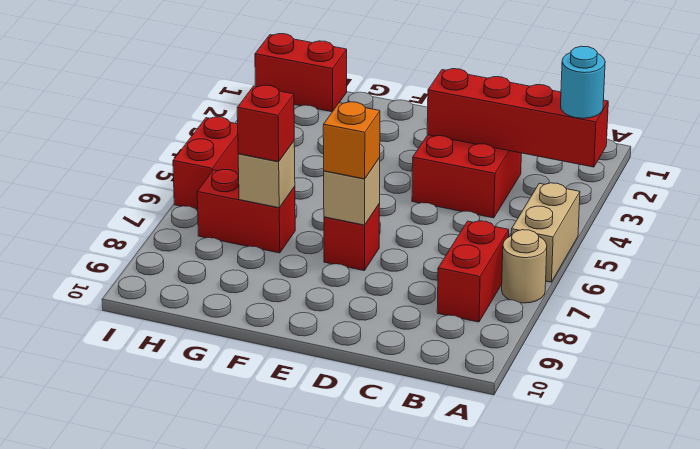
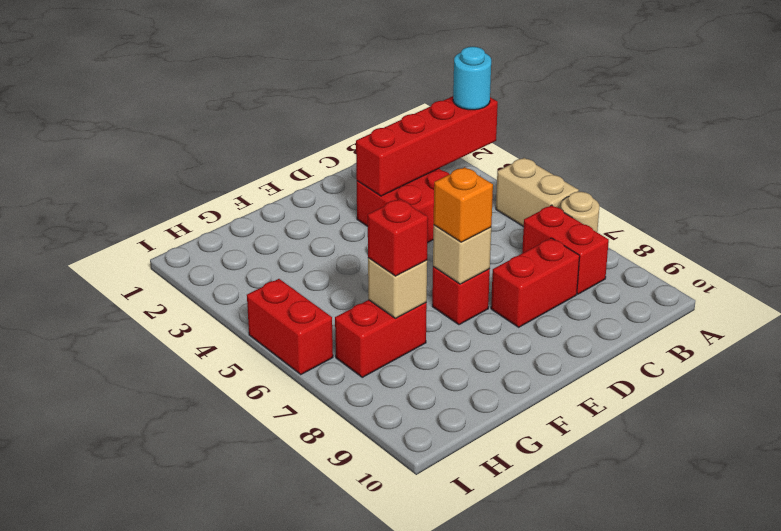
red brick H1:I1 level 1 -> red brick C8:D8 level 1

